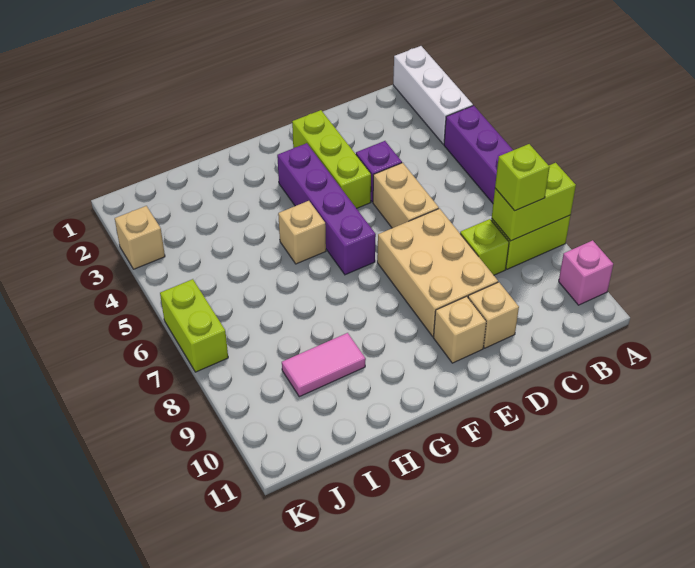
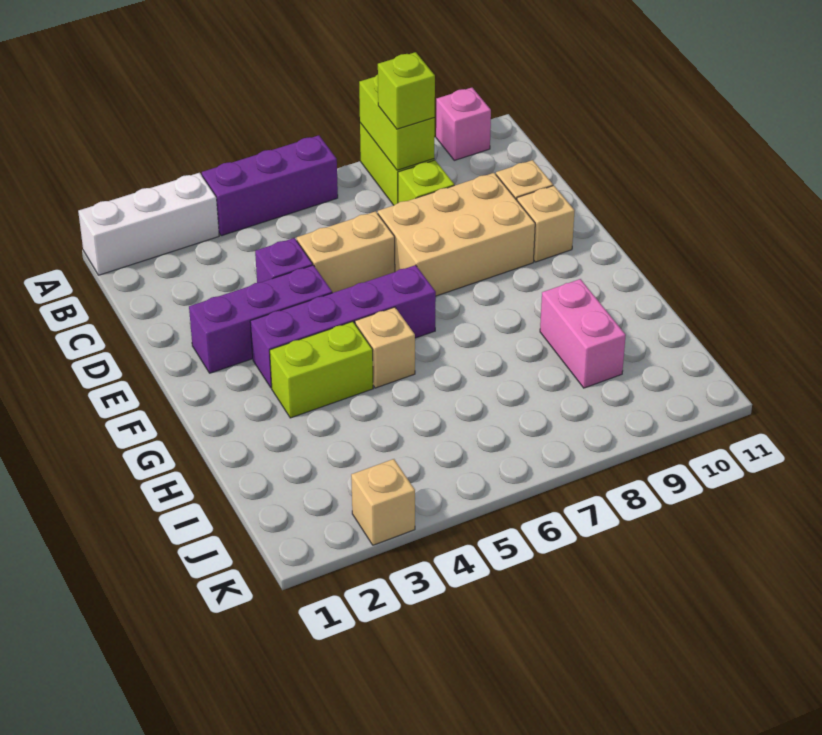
lime brick E2:E4 level 1 -> purple brick E2:E4 level 1
pink tile H9:I9 level 1 -> pink brick H9:I9 level 1
lime brick K6:K7 level 1 -> lime brick G3:G4 level 1

